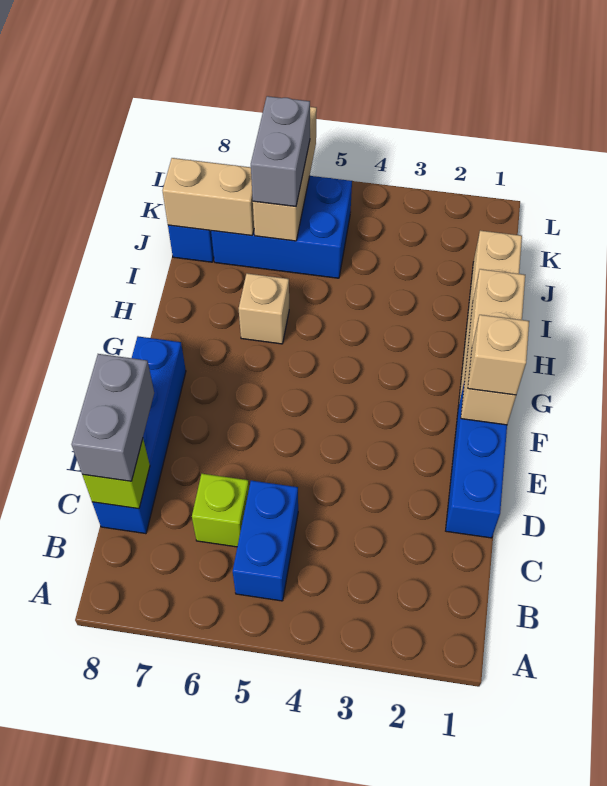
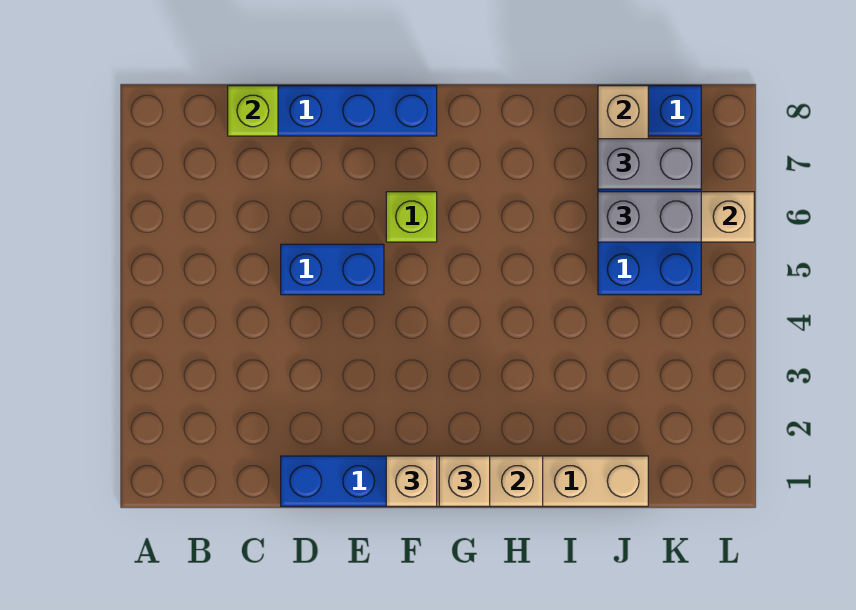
blue brick B5:C5 level 1 -> blue brick D5:E5 level 1
lime brick C6 level 1 -> lime brick F6 level 1
grey brick C8:D8 level 3 -> grey brick J7:K7 level 3
tan brick H6 level 1 -> tan brick G1 level 3

